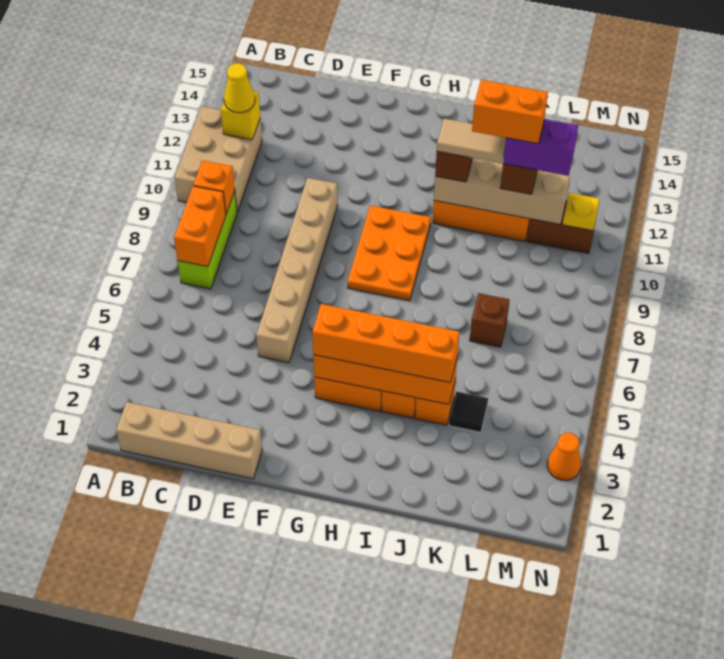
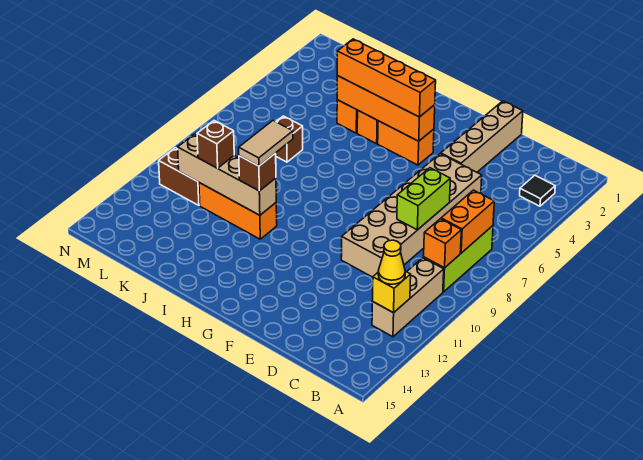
tan brick A10:B12 level 1 -> tan brick B10:B12 level 1
tan brick B1:E1 level 1 -> tan brick E1:E4 level 1
none -> lime brick D7:D8 level 2
tan brick E5:E10 level 1 -> tan brick D5:E10 level 1
orange plate G8:H10 level 1 -> none
tan tile I11:J11 level 4 -> tan tile I10:I11 level 4
orange brick J11:K11 level 5 -> none
black tile K4 level 1 -> black tile B3 level 1
purple brick K11:L11 level 4 -> none
yellow plate M11 level 2 -> none
orange cone N3 level 1 -> none

